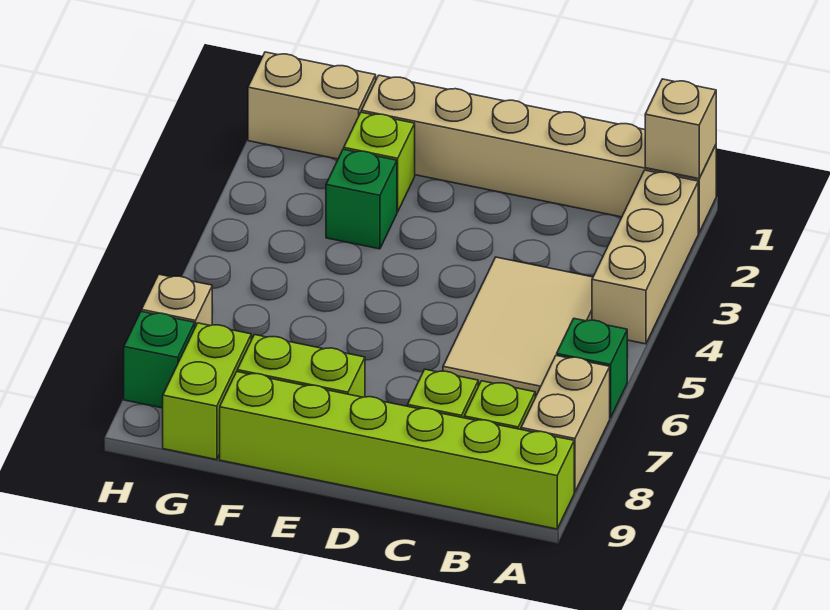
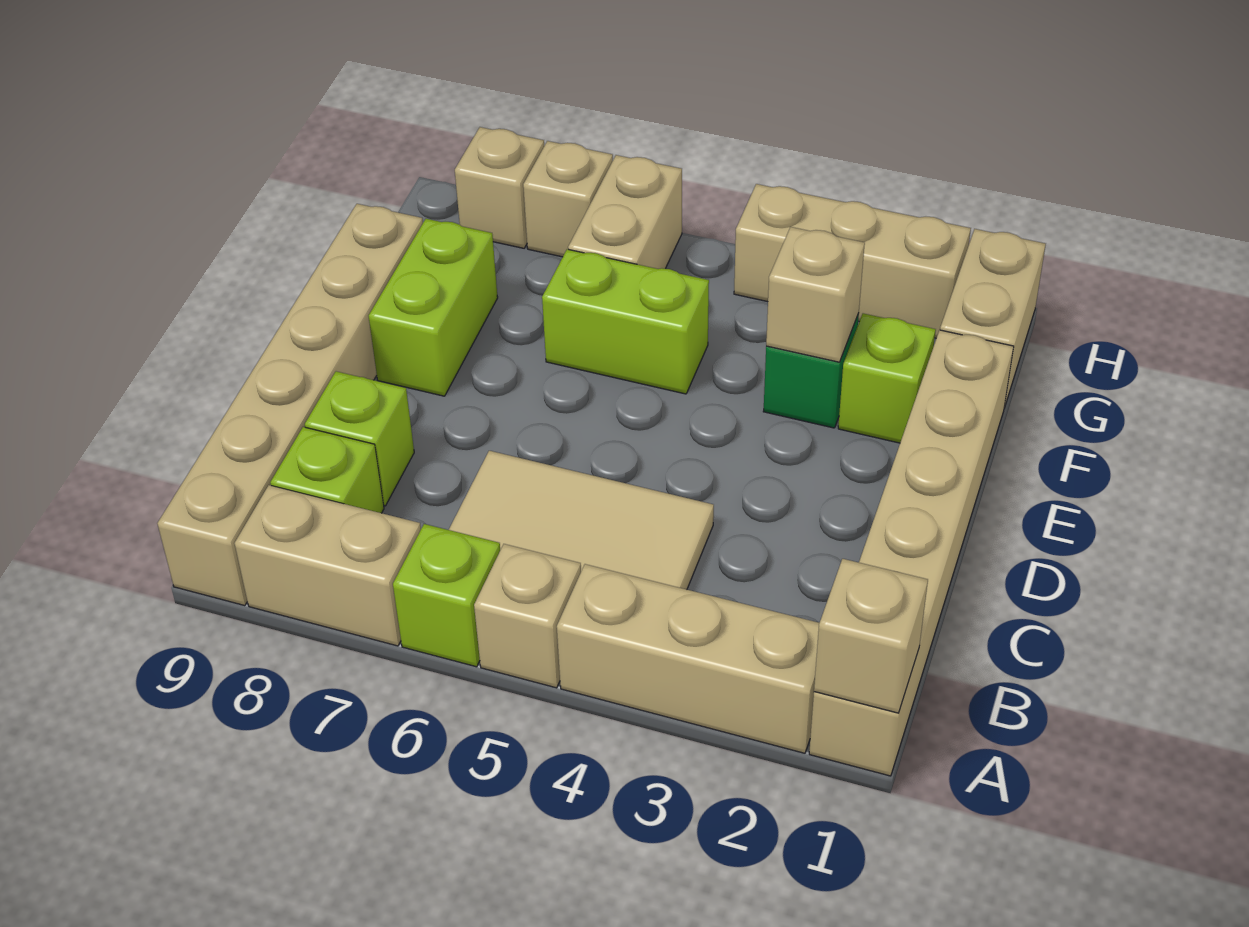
none -> tan brick A5 level 1
green brick A6 level 1 -> lime brick A6 level 1
lime brick A9:F9 level 1 -> tan brick A9:F9 level 1
none -> tan brick F3 level 2
none -> tan brick G6:H6 level 1
lime brick G8:G9 level 1 -> lime brick F5:F6 level 1
none -> tan brick H2:H4 level 1
green brick H8 level 1 -> tan brick H8 level 1

